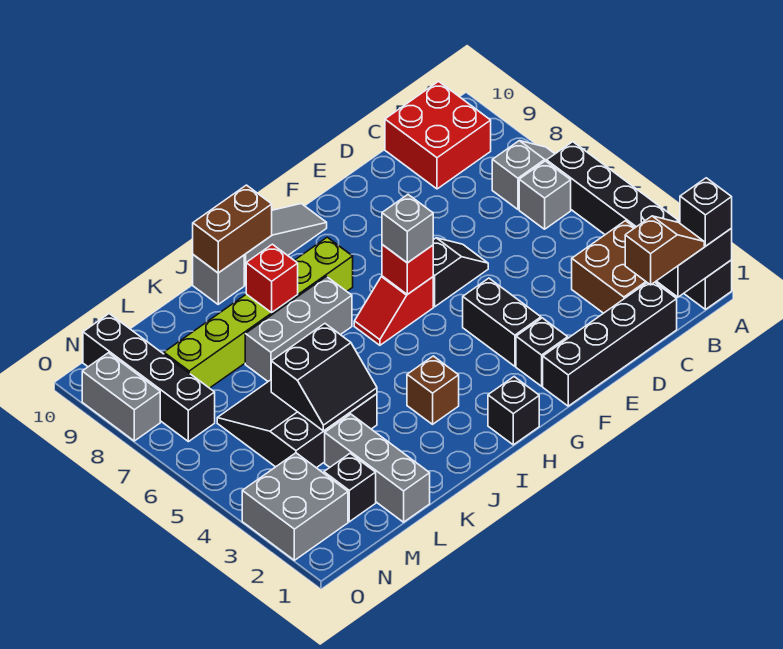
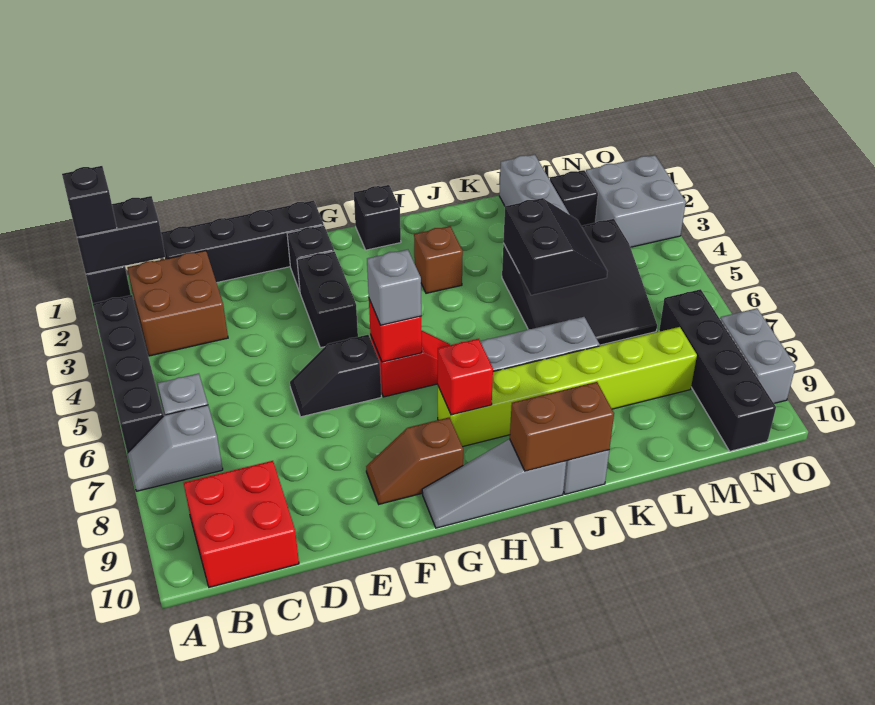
brown slope B1:C1 level 3 top C -> brown slope F9:G9 level 1 top G
red brick J8 level 2 -> red brick H8 level 2
black slope K4:L5 level 2 top 5 -> black slope K4:L5 level 2 top K

